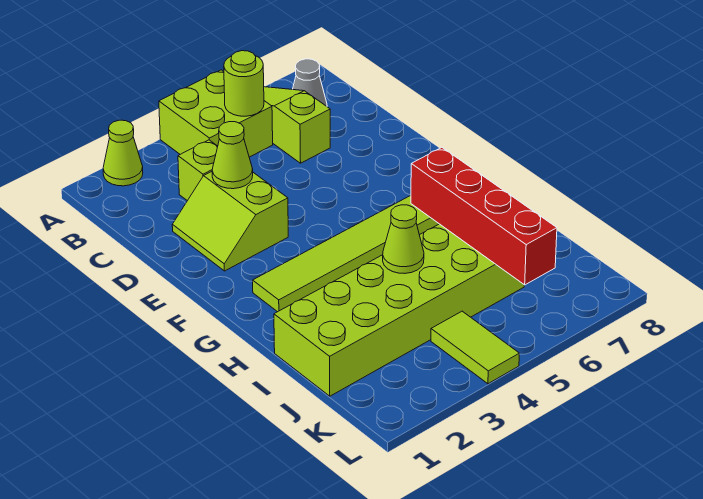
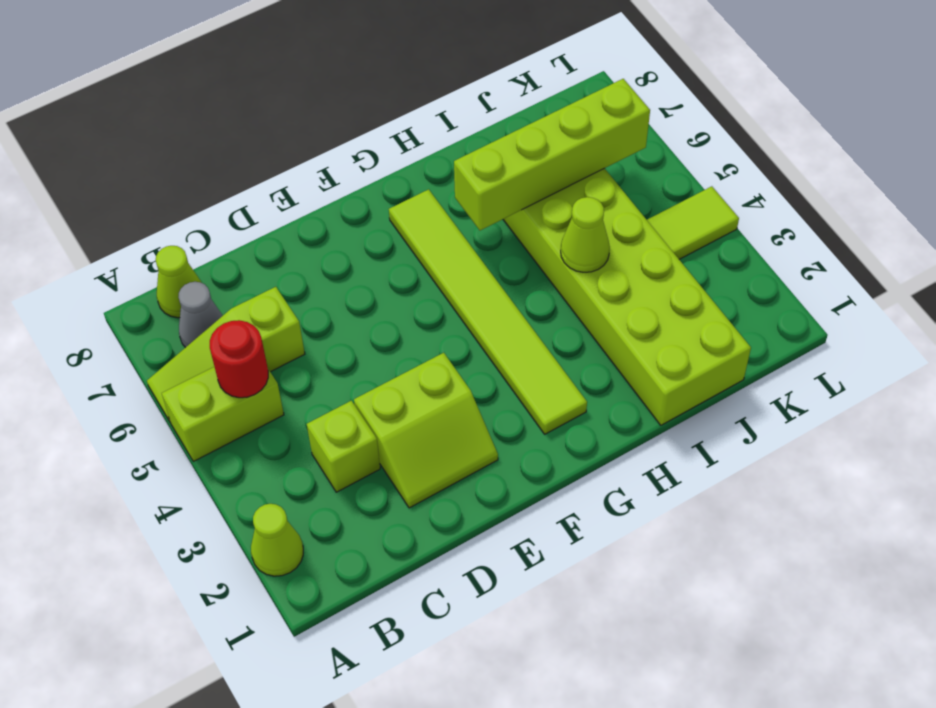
lime brick A4:B5 level 1 -> lime brick A5:B5 level 1
lime round brick B5 level 2 -> red round brick B5 level 2
lime cone D3 level 2 -> lime cone B8 level 1
red brick H6:K6 level 2 -> lime brick H6:K6 level 2

